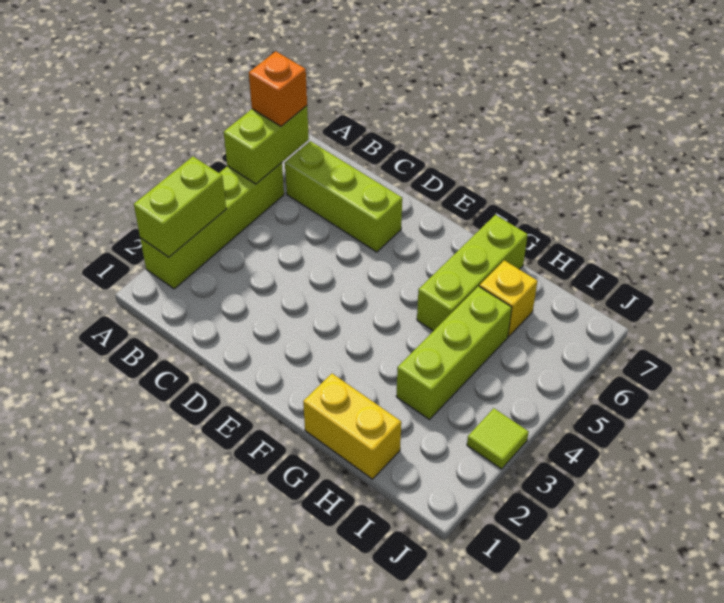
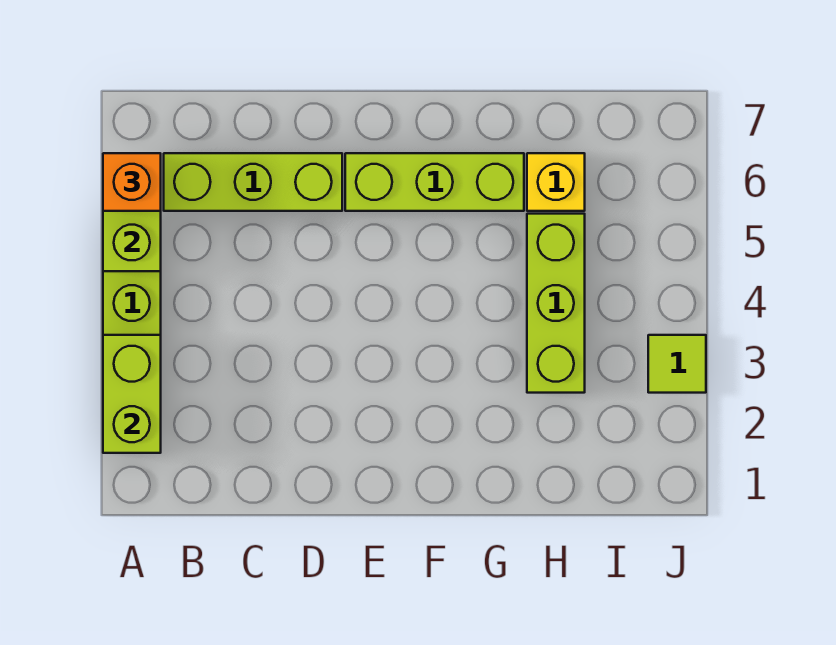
yellow brick G1:H1 level 1 -> none
lime brick G5:G7 level 1 -> lime brick E6:G6 level 1

